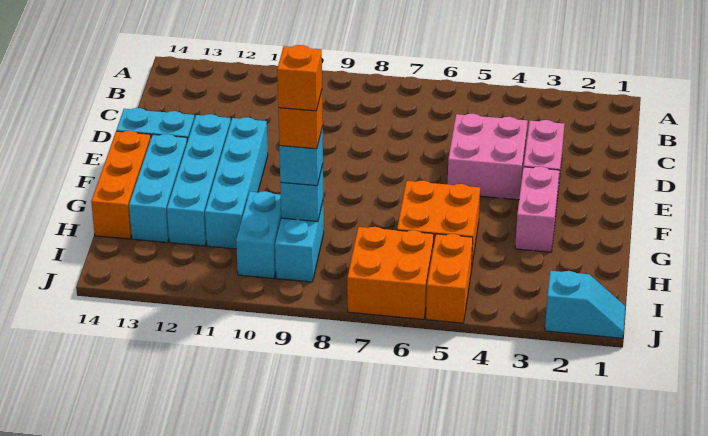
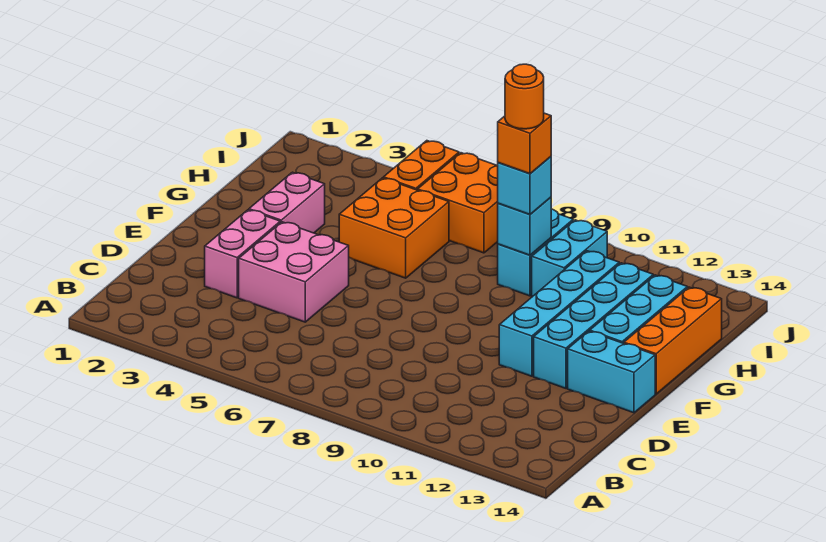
orange brick H9 level 5 -> orange round brick H9 level 5
cyan slope J1:J2 level 1 top 2 -> none

